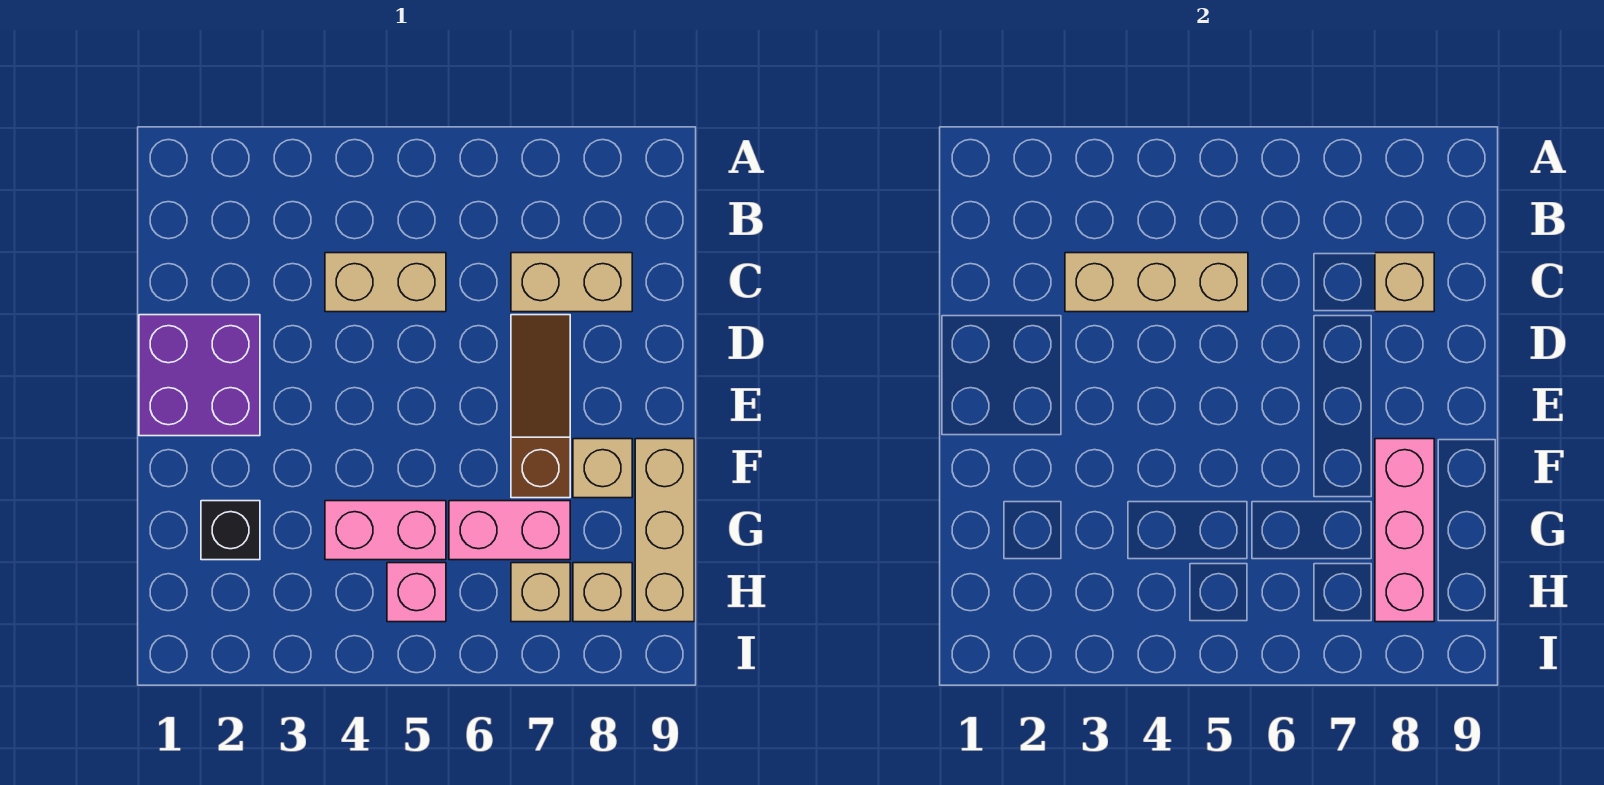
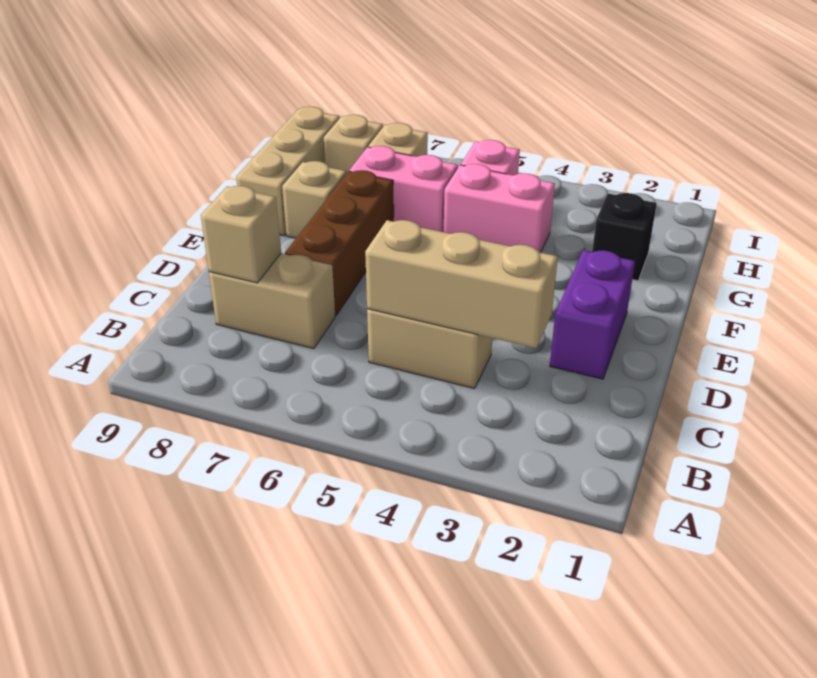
purple brick D1:E2 level 1 -> purple brick D2:E2 level 1
brown slope D7:F7 level 1 top F -> brown brick D7:F7 level 1
pink brick F8:H8 level 2 -> none

